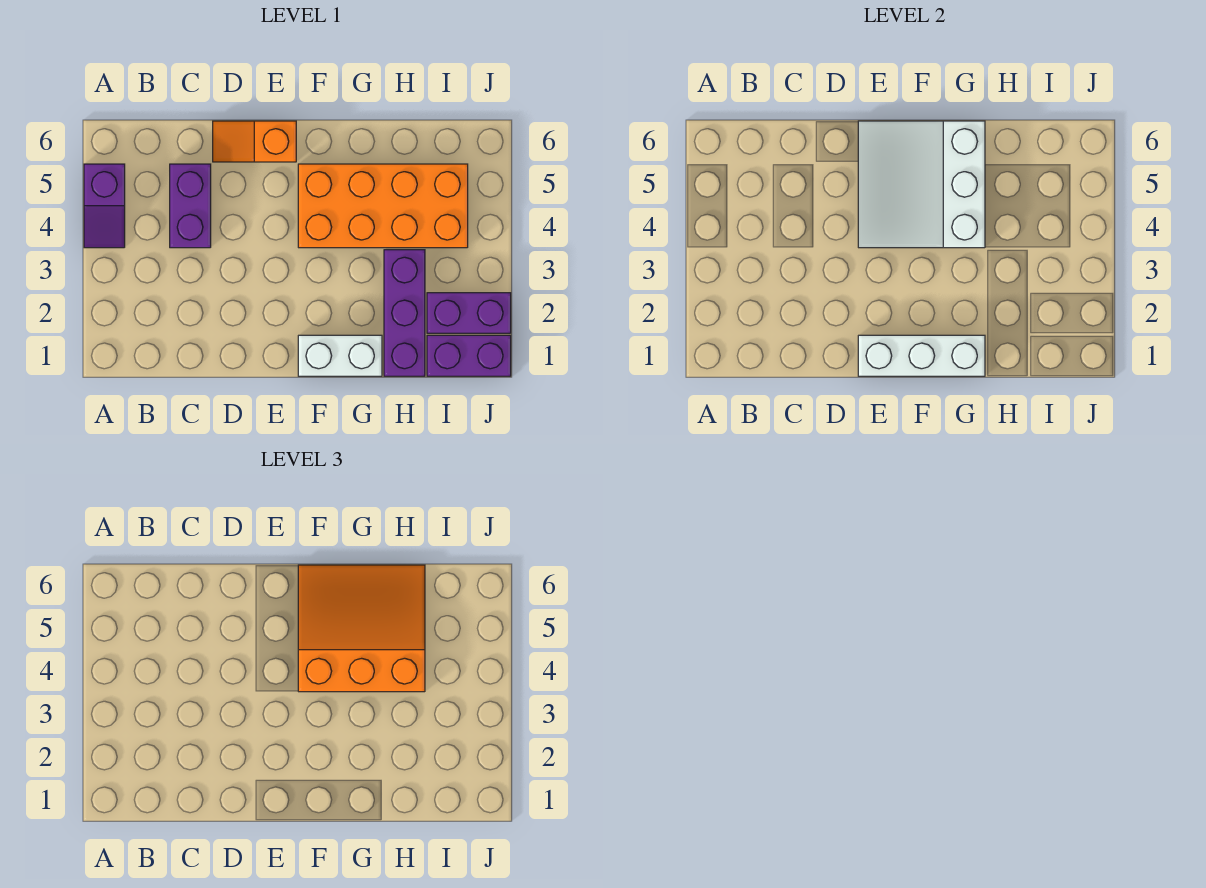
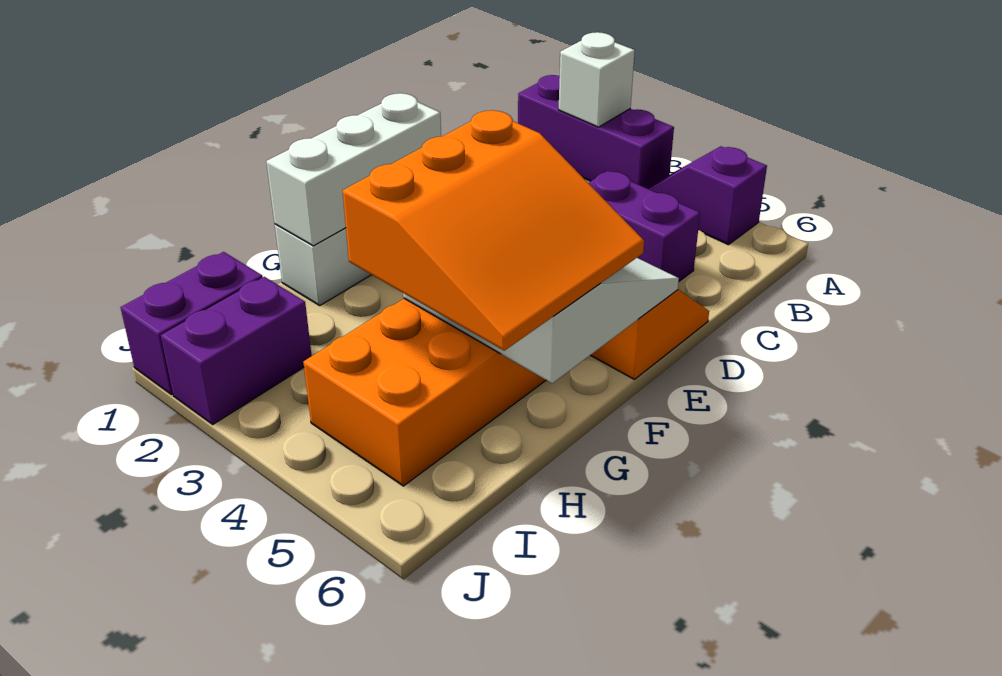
none -> white brick A2 level 2
purple brick H1:H3 level 1 -> purple brick A1:A3 level 1

